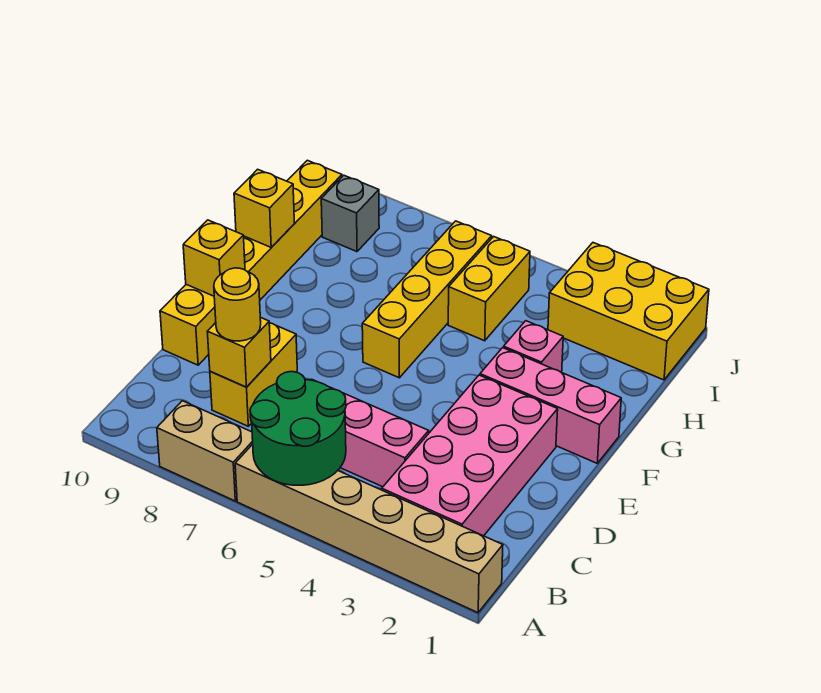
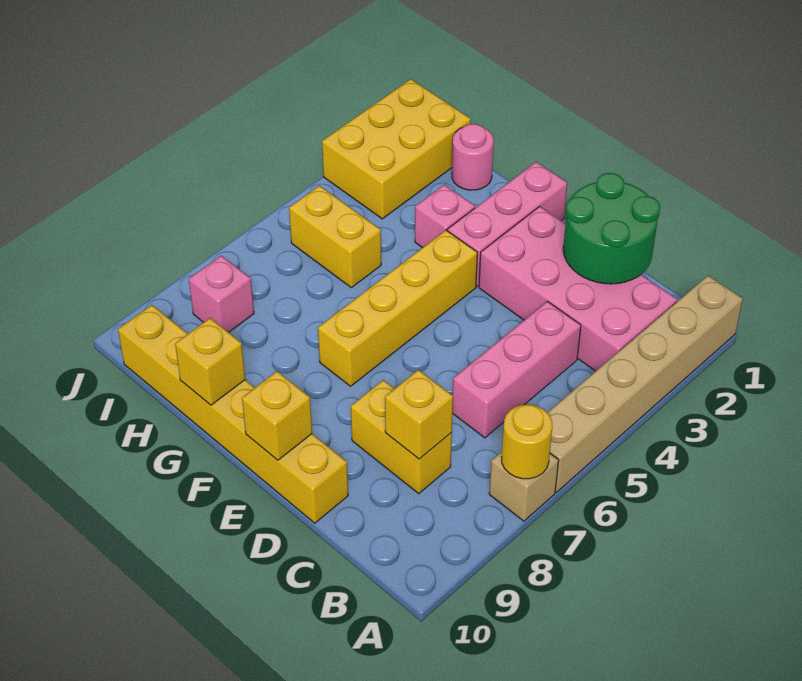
green round brick A5:B6 level 2 -> green round brick C1:D2 level 2
tan brick A7:A8 level 1 -> tan brick A7 level 1
yellow round brick C8 level 3 -> yellow round brick A7 level 2
yellow brick F6:I6 level 1 -> yellow brick F4:F7 level 1
none -> pink round brick H1 level 1
none -> pink brick I8 level 1
grey brick I9 level 1 -> none

